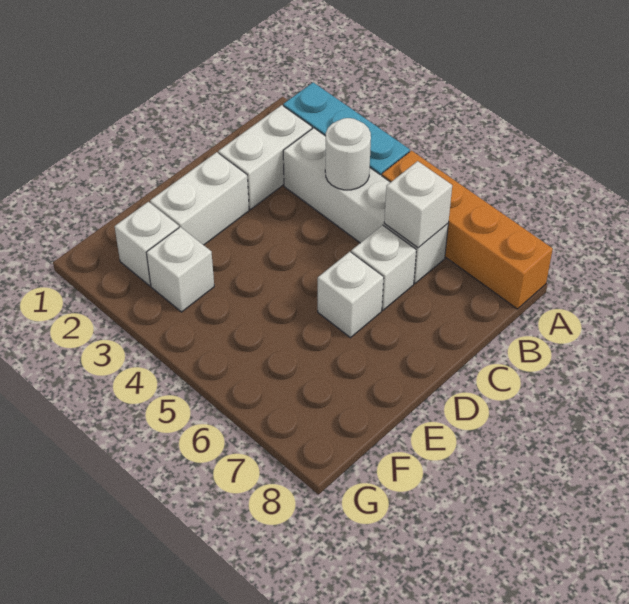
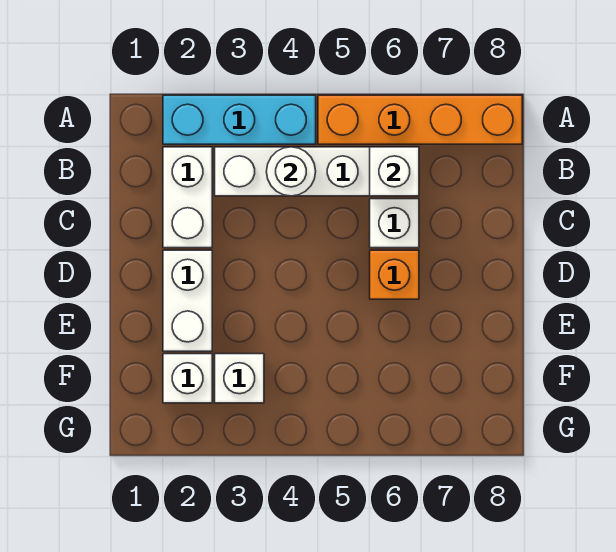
white brick D6 level 1 -> orange brick D6 level 1

